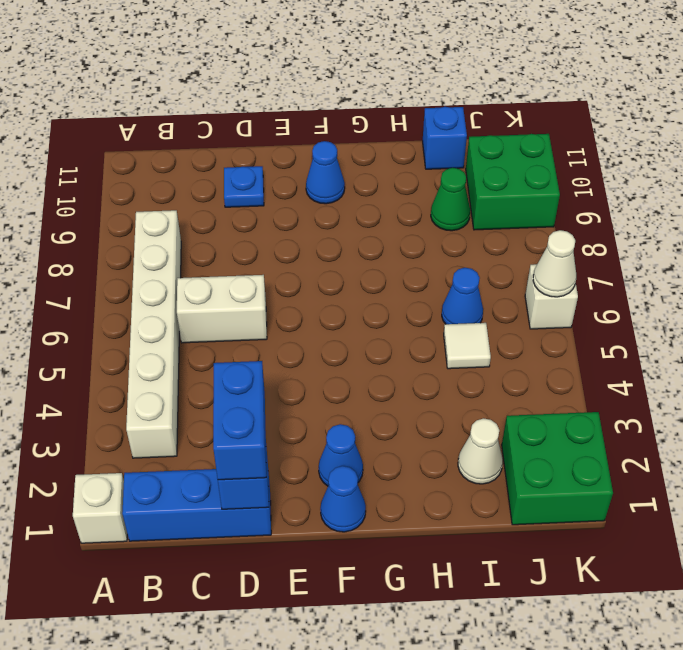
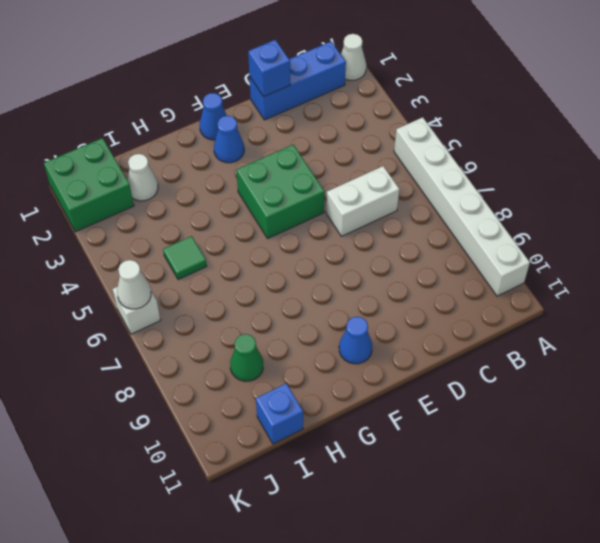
white brick A1 level 1 -> white cone A1 level 1
white brick B3:B8 level 1 -> white brick A5:A10 level 1
blue brick D1:D2 level 3 -> none
blue plate D10 level 1 -> none
white tile I5 level 1 -> green tile I5 level 1
blue cone I6 level 1 -> none
green brick J9:K10 level 1 -> green brick E4:F5 level 1

